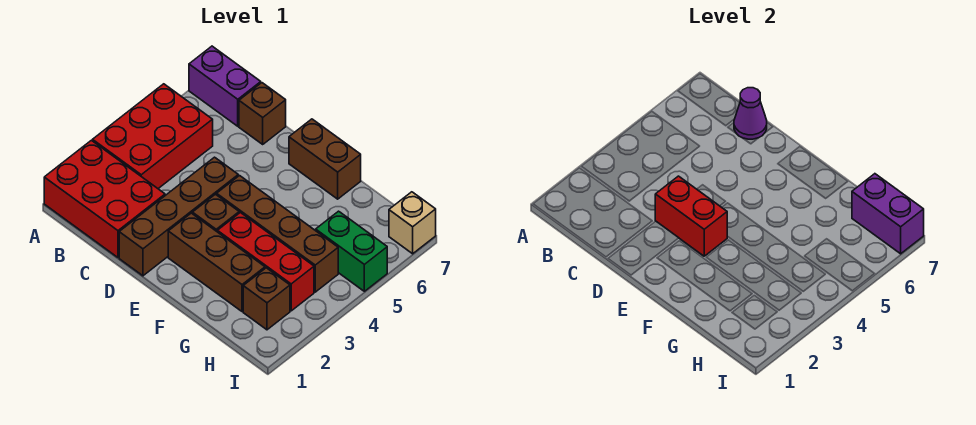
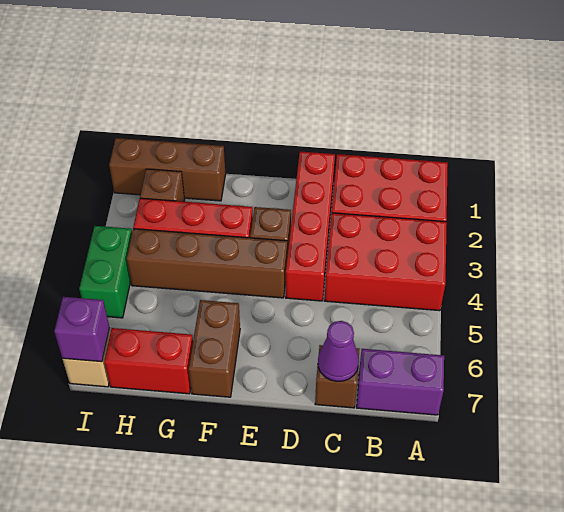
red brick A3:B5 level 1 -> red brick A3:C4 level 1
brown brick D1:D4 level 1 -> red brick D1:D4 level 1
red brick D3:E3 level 2 -> red brick G7:H7 level 1
brown brick E2:G2 level 1 -> brown brick G1:I1 level 1
brown brick E7:F7 level 1 -> brown brick F6:F7 level 1
green brick H5:I5 level 1 -> green brick I4:I5 level 1
purple brick H7:I7 level 2 -> purple brick I7 level 2

